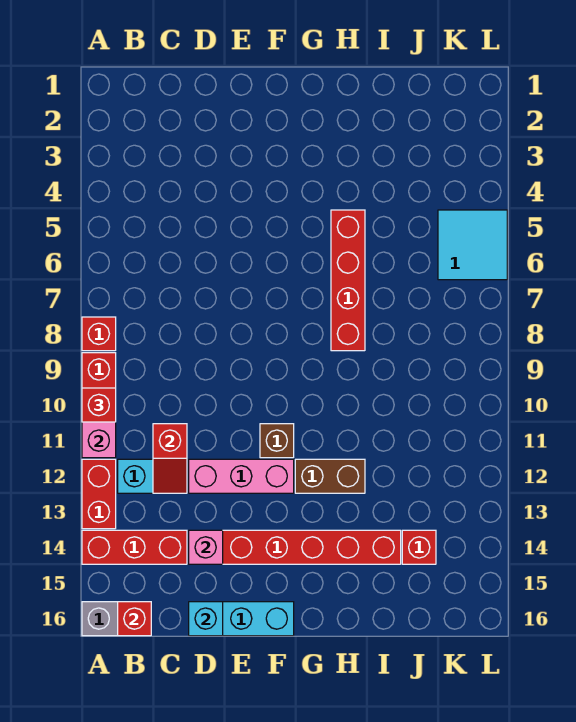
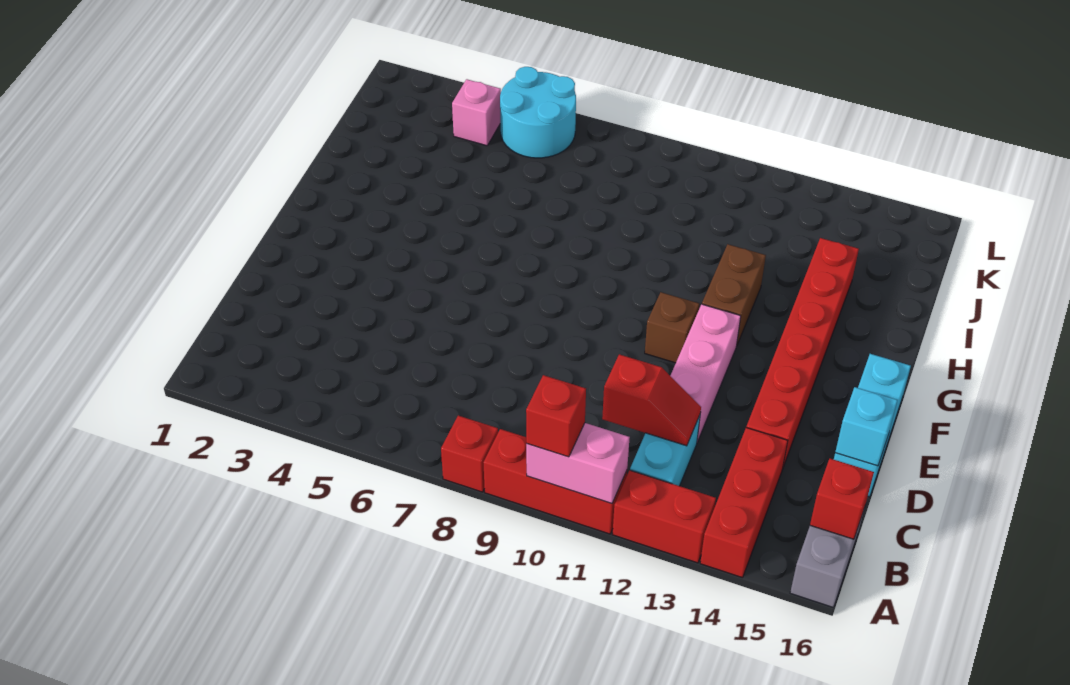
pink brick D14 level 2 -> pink brick K4 level 1
red brick H5:H8 level 1 -> none
red brick J14 level 1 -> none
cyan tile K5:L6 level 1 -> cyan round brick K5:L6 level 1

